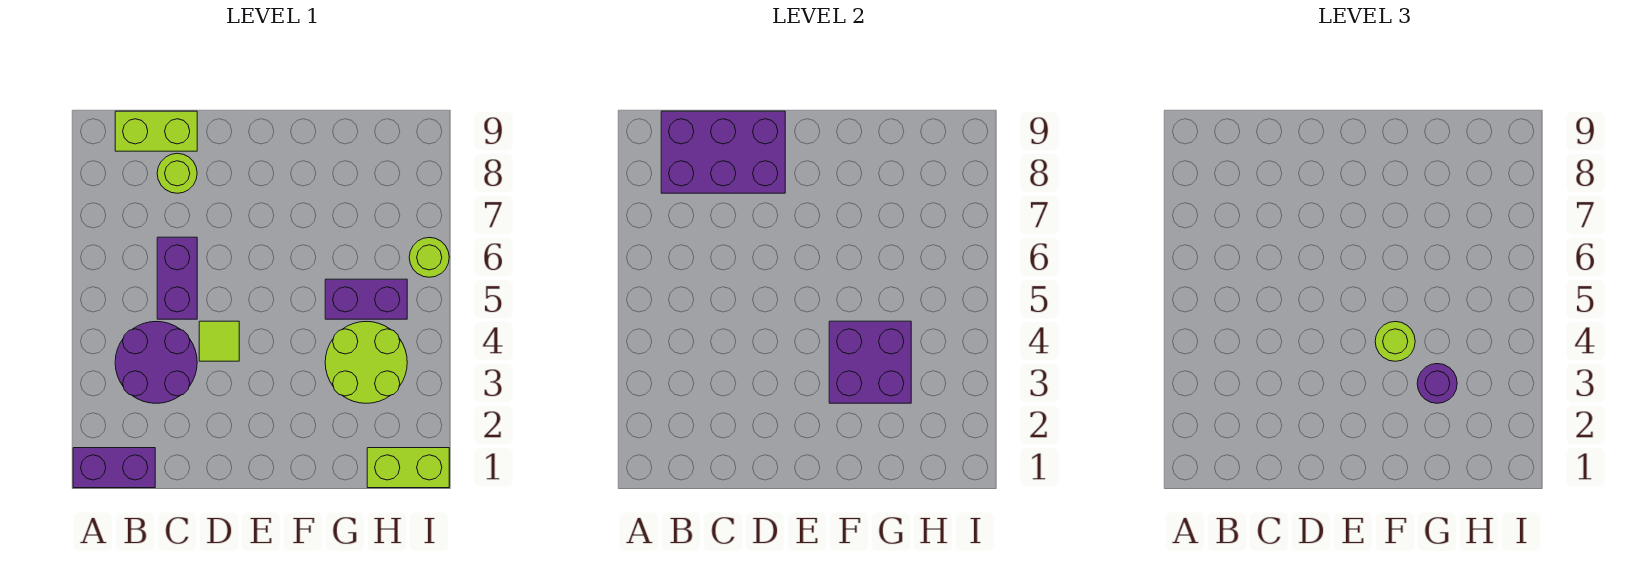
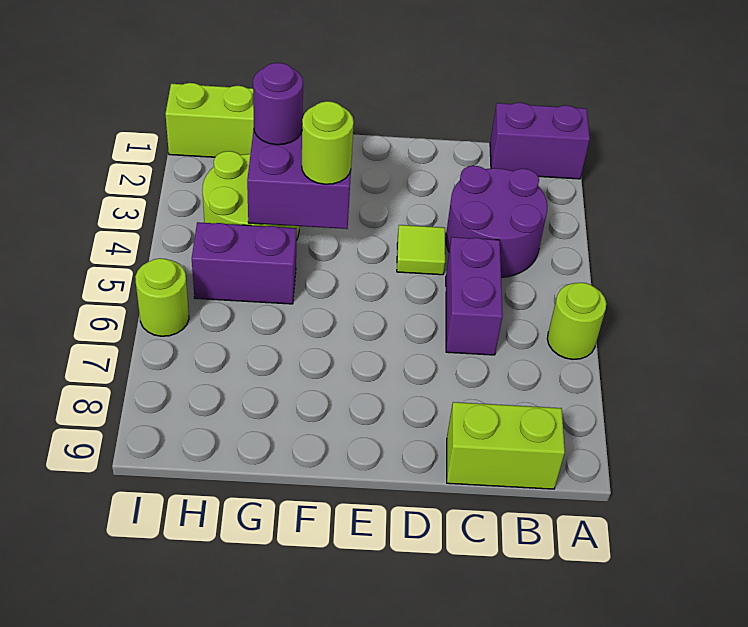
purple brick B8:D9 level 2 -> none
lime round brick C8 level 1 -> lime round brick A6 level 1

